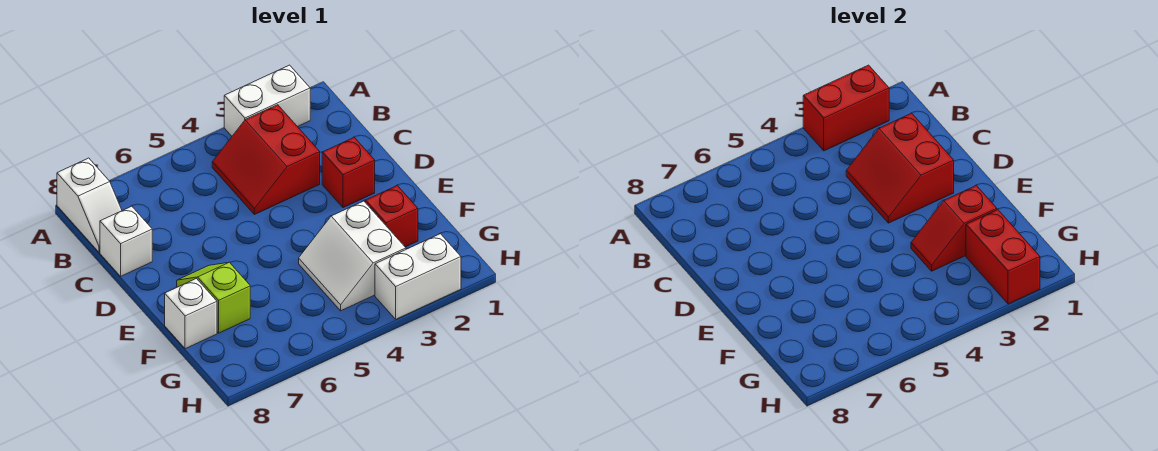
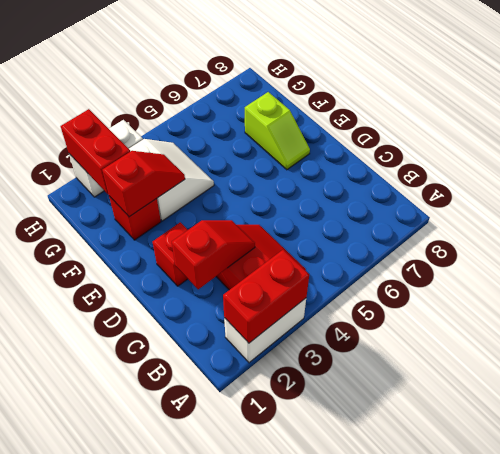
white slope A8:B8 level 1 top A -> none
red slope C2:D3 level 2 top 2 -> red slope C2:C3 level 2 top 2
white brick C8 level 1 -> none
white brick F8 level 1 -> none

